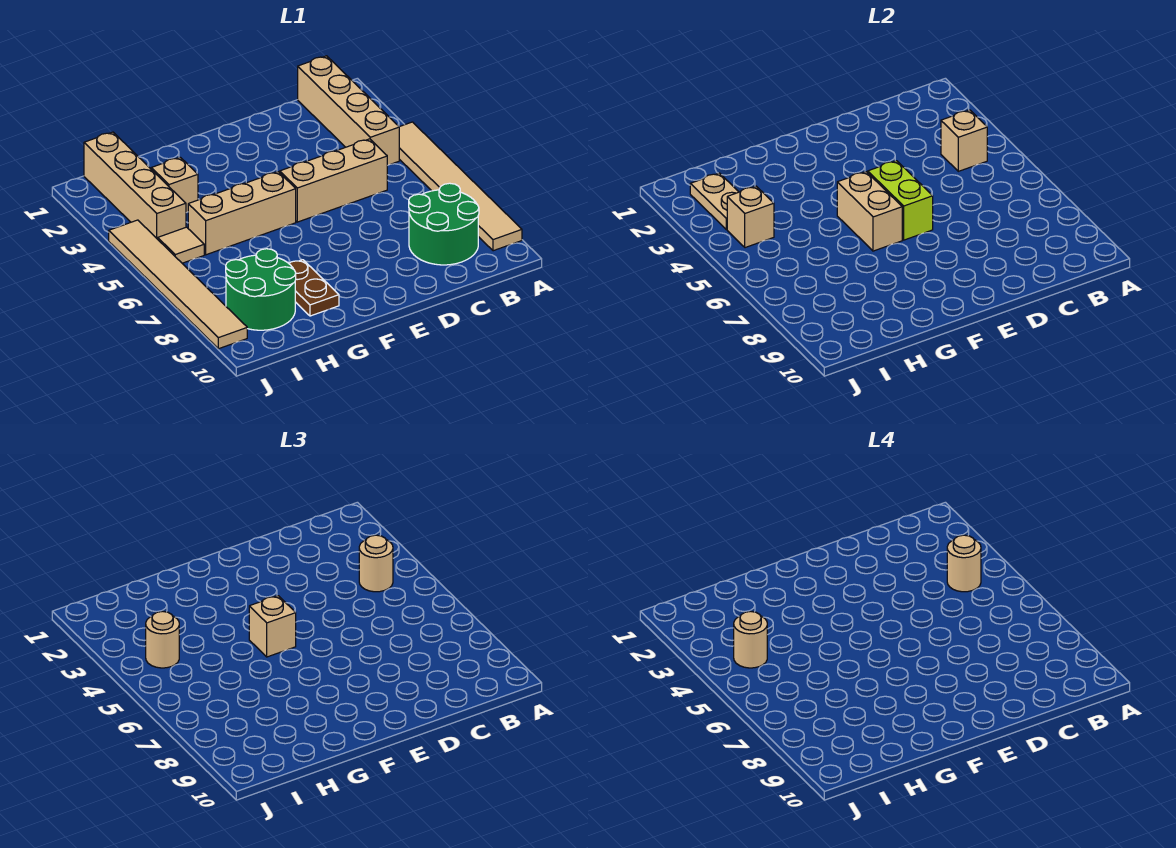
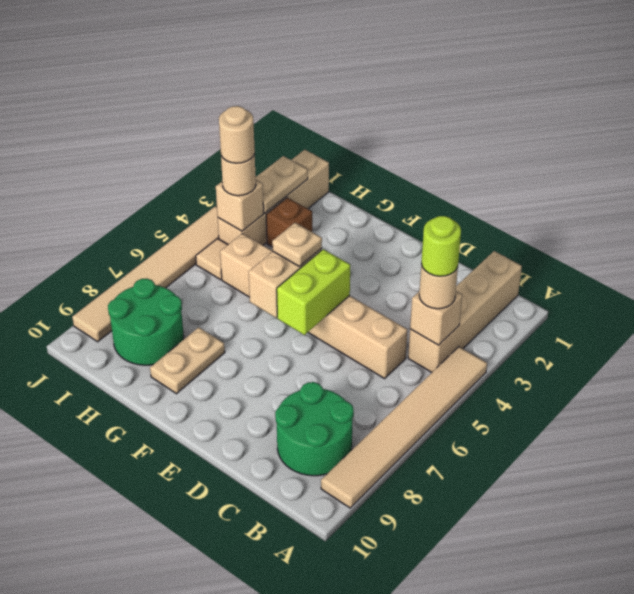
tan round brick B4 level 4 -> lime round brick B4 level 4
tan brick F5 level 3 -> tan plate F5 level 3
brown plate G8:G9 level 1 -> tan plate G8:G9 level 1
tan brick H3 level 1 -> brown brick H3 level 1

